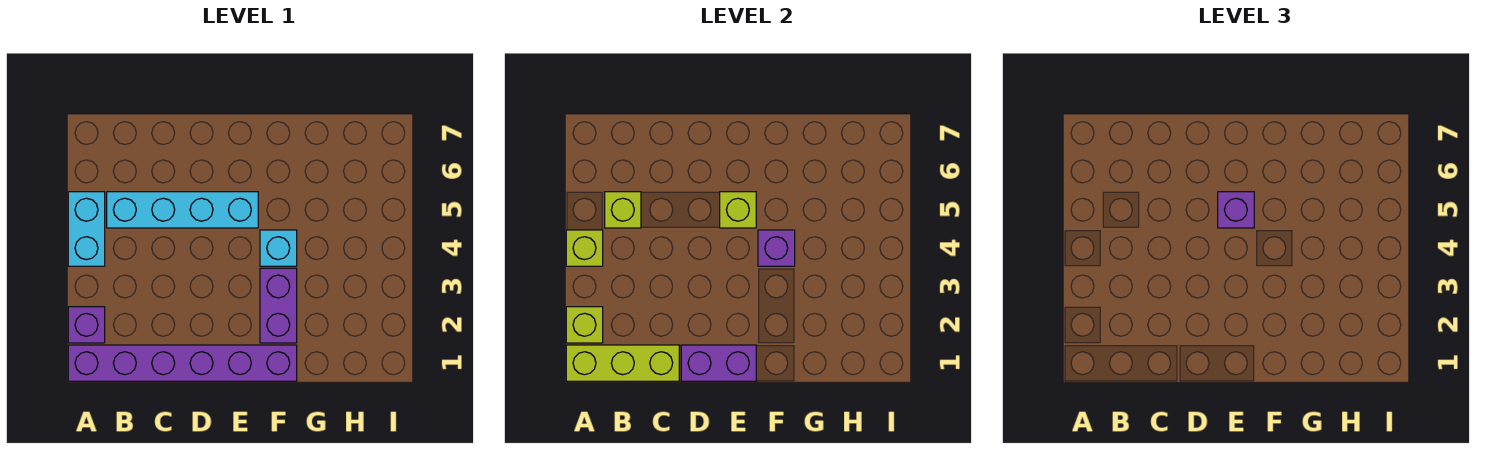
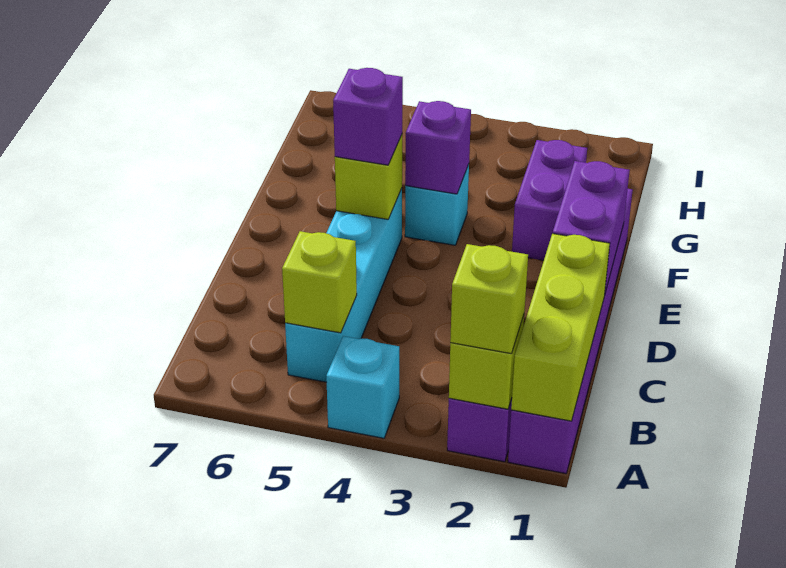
cyan brick A4:A5 level 1 -> cyan brick A4 level 1
lime brick A4 level 2 -> lime brick A2 level 3
purple brick F2:F3 level 1 -> purple brick F2:G2 level 1

